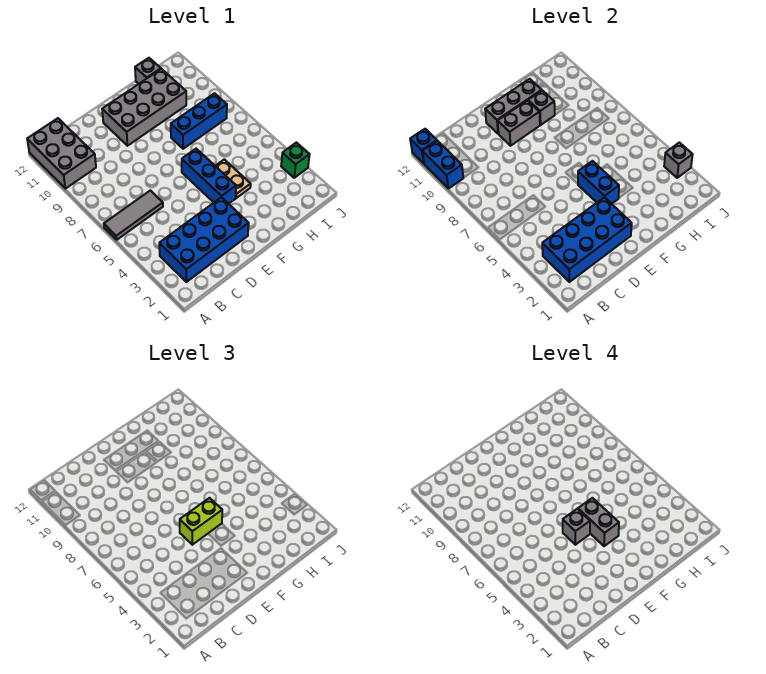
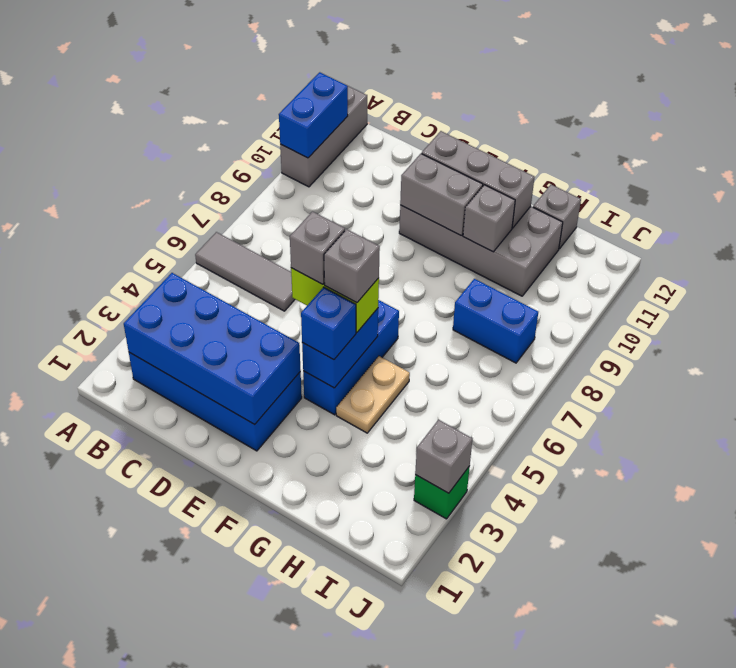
grey brick A10:B12 level 1 -> grey brick A10:A12 level 1
blue brick A12 level 2 -> blue brick F4 level 3
grey brick F4:F5 level 4 -> grey brick F5 level 4
blue brick G8:I8 level 1 -> blue brick H8:I8 level 1

